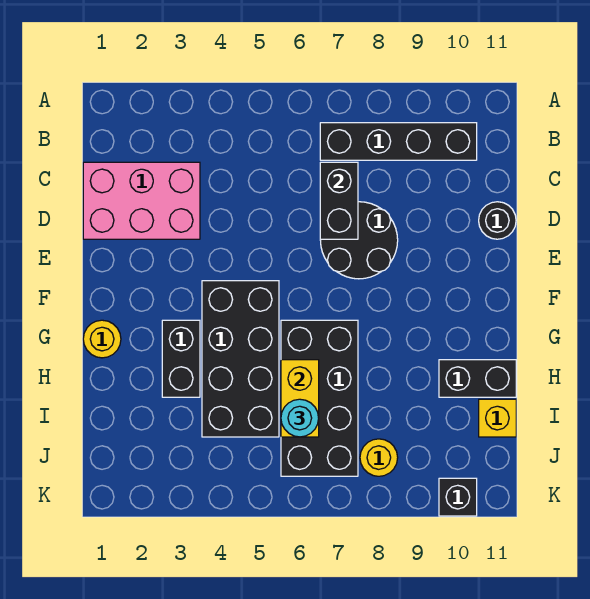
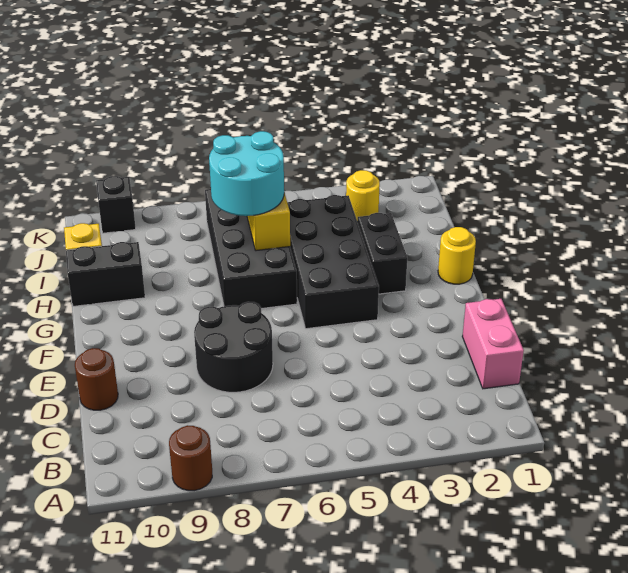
none -> brown round brick A9 level 1
black brick B7:B10 level 1 -> none
pink brick C1:D3 level 1 -> pink brick C1:D1 level 1
black brick C7:D7 level 2 -> none
black round brick D11 level 1 -> brown round brick D11 level 1
cyan round brick I6 level 3 -> cyan round brick H6:I7 level 3
yellow round brick J8 level 1 -> yellow round brick J3 level 1

